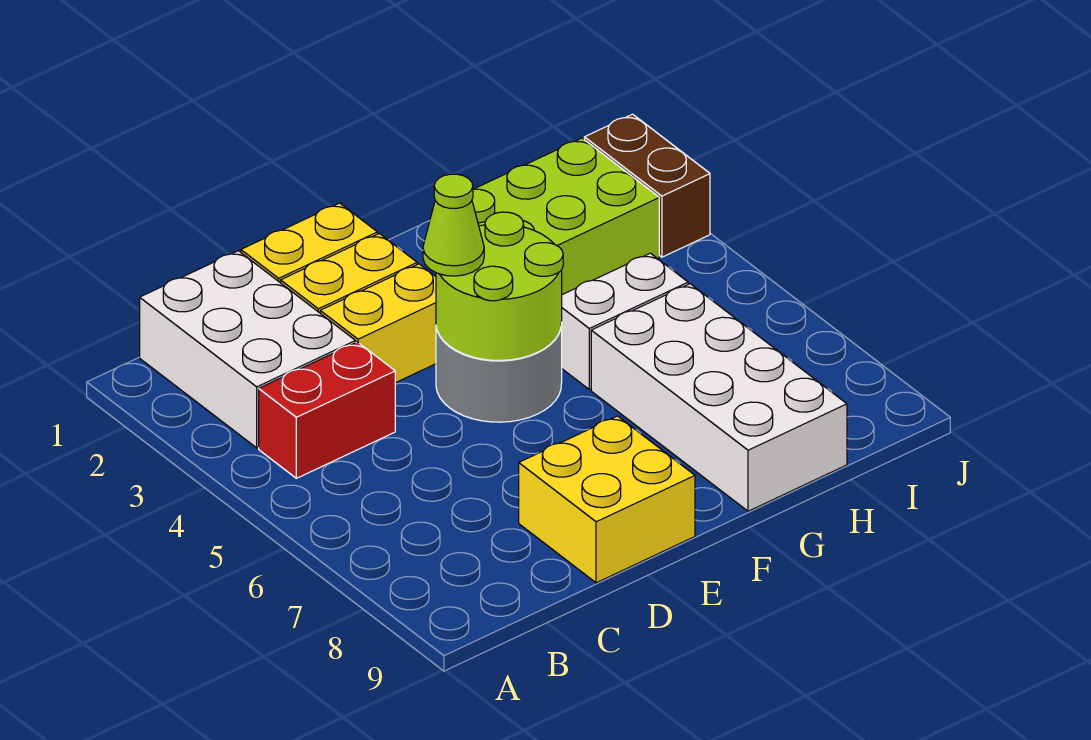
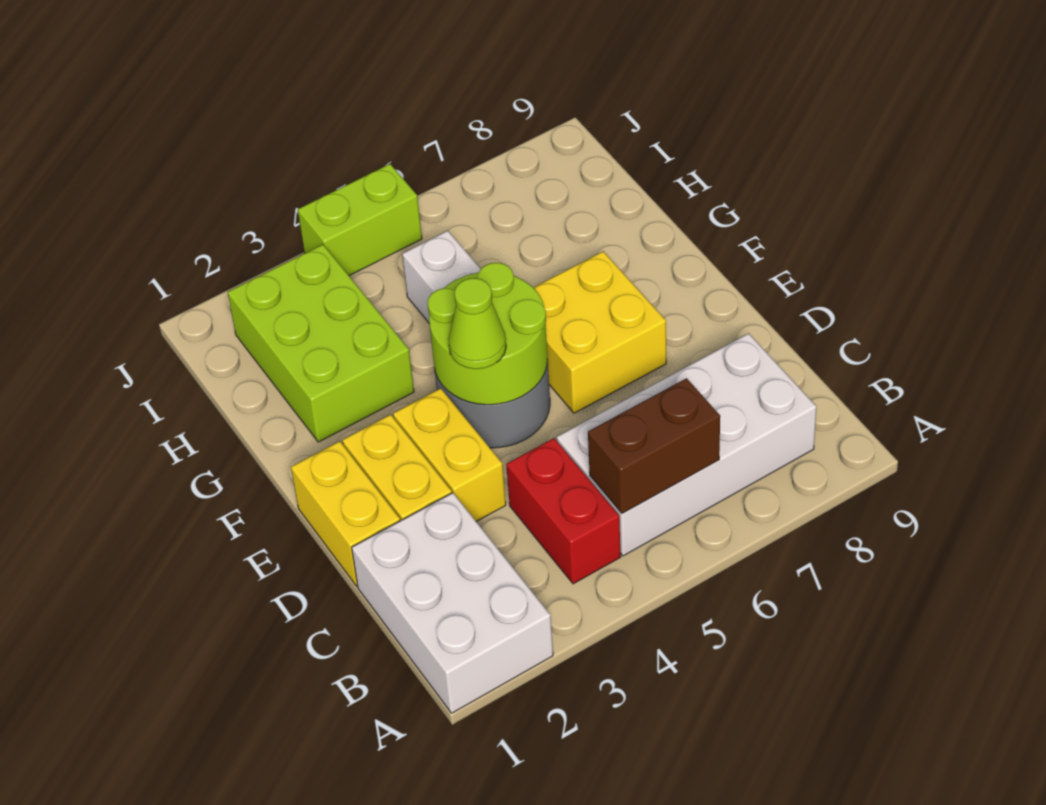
white brick B1:C3 level 1 -> white brick A1:C2 level 1
yellow brick D8:E9 level 1 -> yellow brick E6:F7 level 1
white brick G6:H9 level 1 -> white brick B5:C8 level 1
brown brick J2:J3 level 1 -> brown brick B5:B6 level 2
none -> lime brick J4:J5 level 1

